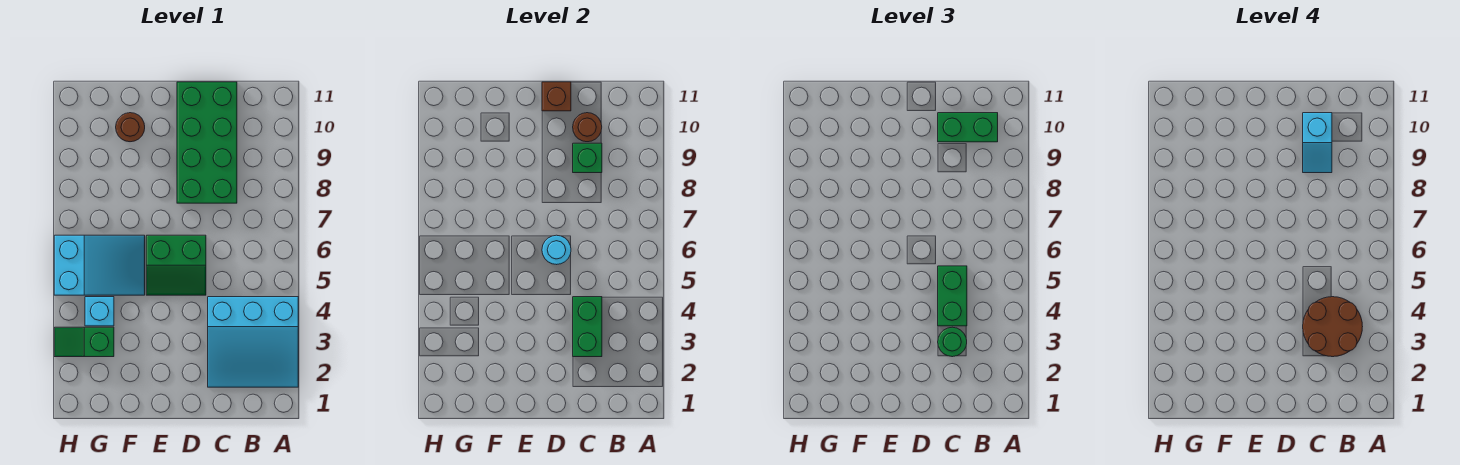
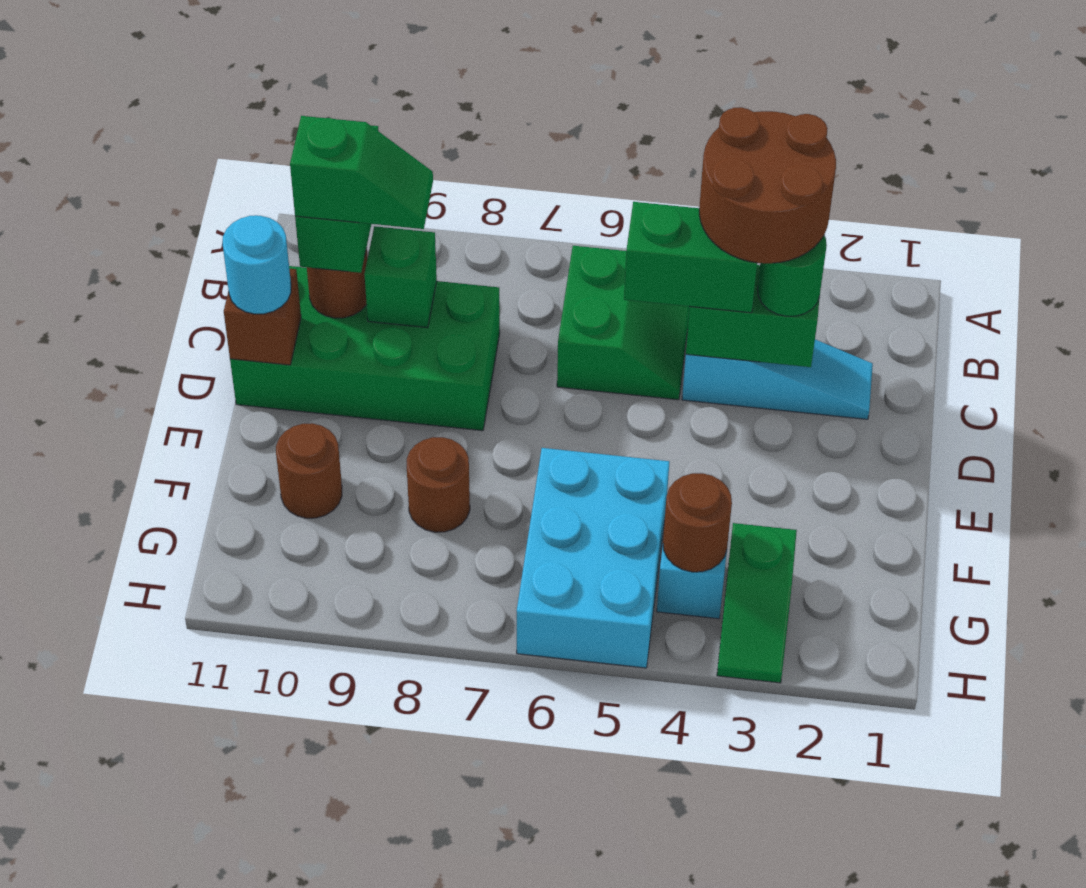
cyan slope A2:C4 level 1 top 4 -> cyan slope C2:C4 level 1 top 4
cyan slope C9:C10 level 4 top 10 -> green slope C9:C10 level 4 top 10
green slope D5:E6 level 1 top 6 -> green slope B5:C6 level 1 top 6
cyan round brick D6 level 2 -> cyan round brick D11 level 3
cyan slope F5:H6 level 1 top H -> cyan brick F5:H6 level 1
none -> brown round brick F8 level 1
none -> brown round brick G4 level 2

